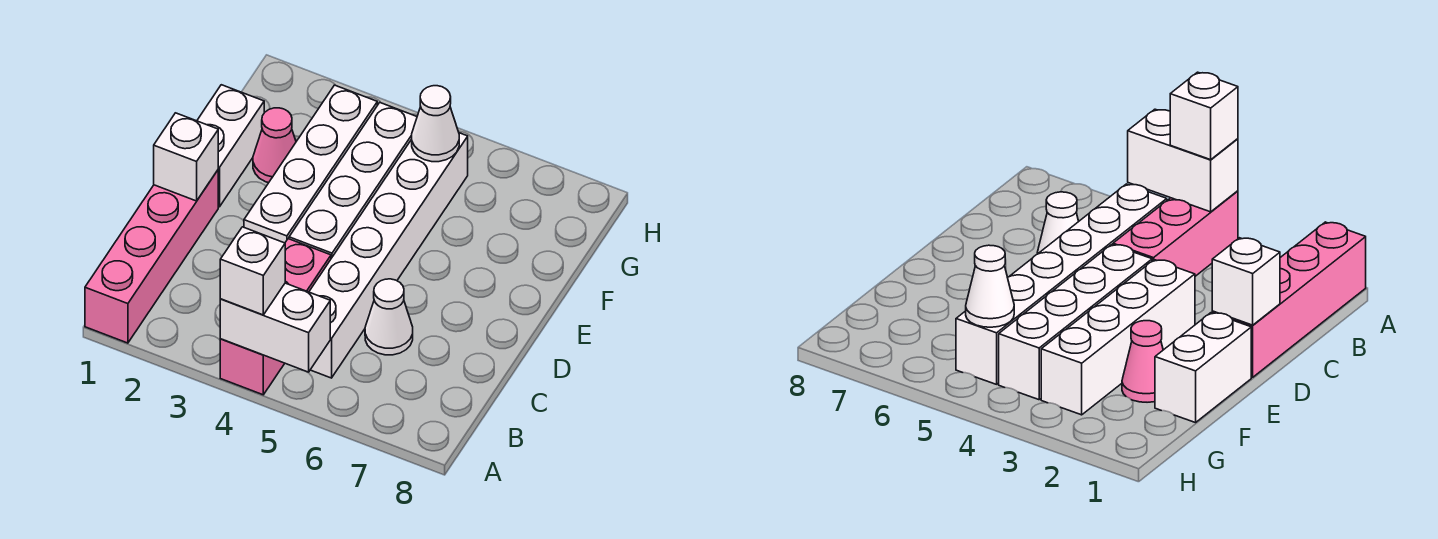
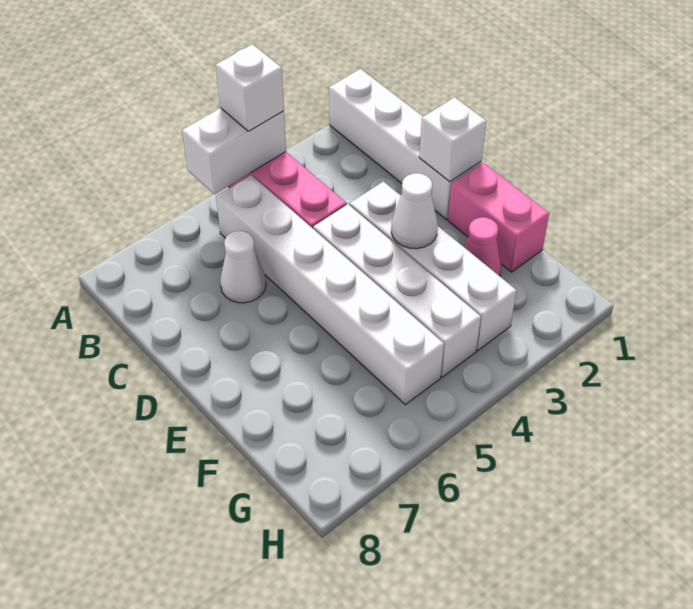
pink brick A1:D1 level 1 -> white brick A1:D1 level 1
white brick E1:F1 level 1 -> pink brick E1:F1 level 1
white cone G5 level 2 -> white cone E3 level 2

